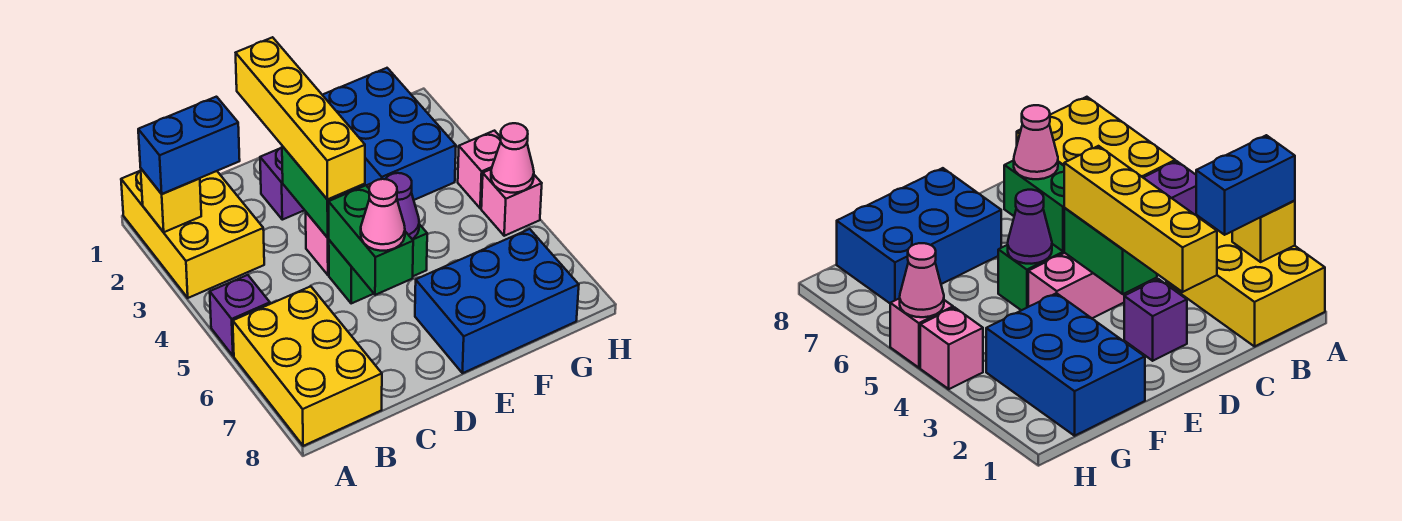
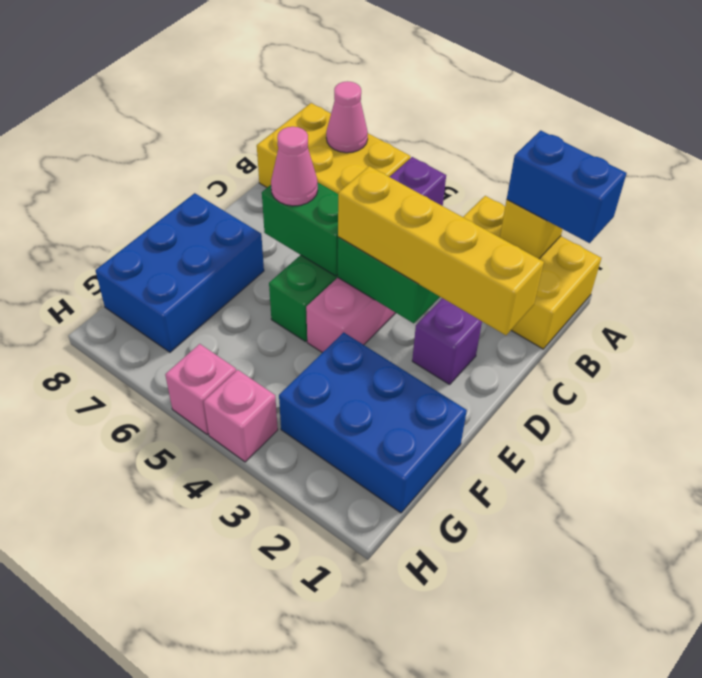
blue brick A2:B2 level 3 -> blue brick A1:A2 level 3
purple cone E5 level 2 -> none
pink cone H5 level 2 -> pink cone A7 level 2

